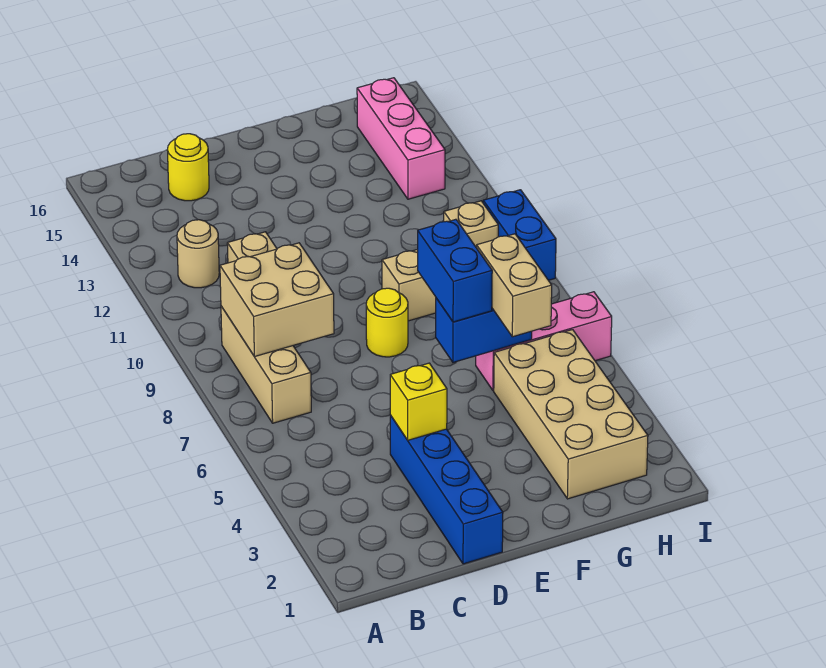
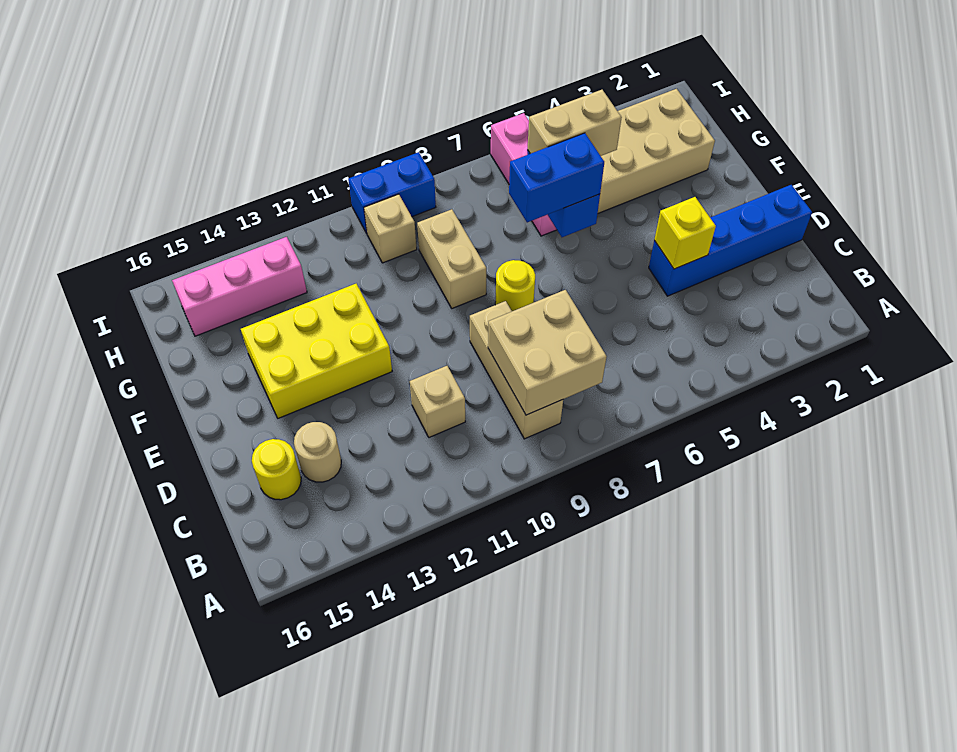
tan brick B7:B9 level 1 -> tan brick B9:D9 level 1
tan round brick B12 level 1 -> tan round brick C14 level 1
none -> yellow brick E12:F14 level 1

